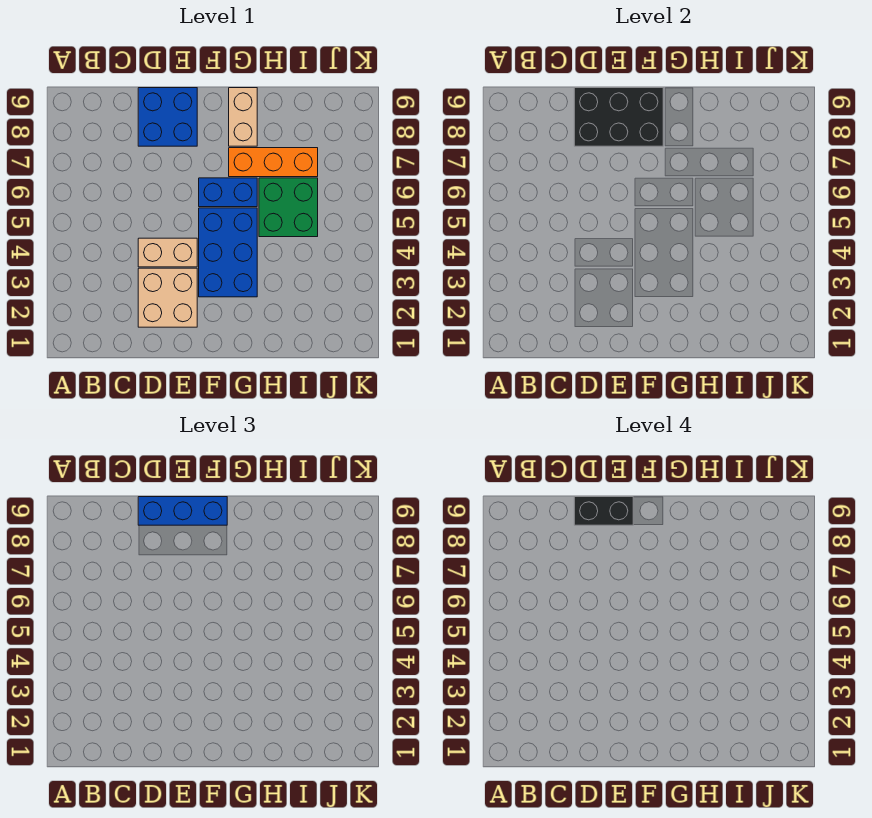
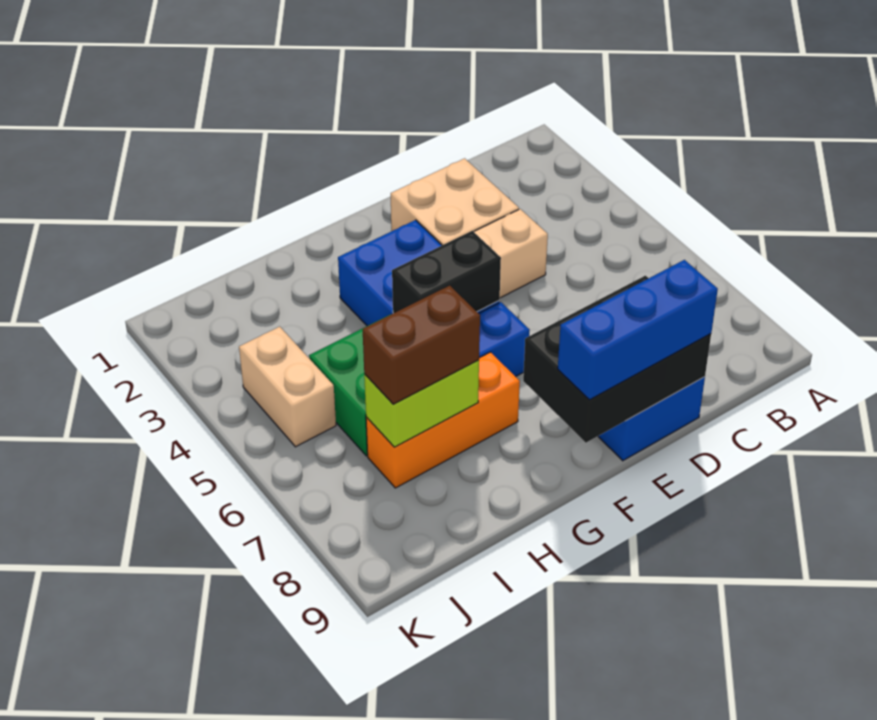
black brick D9:E9 level 4 -> black brick F5:G5 level 2
tan brick G8:G9 level 1 -> tan brick J4:J5 level 1
none -> lime brick H7:I7 level 2
none -> brown brick H7:I7 level 3

